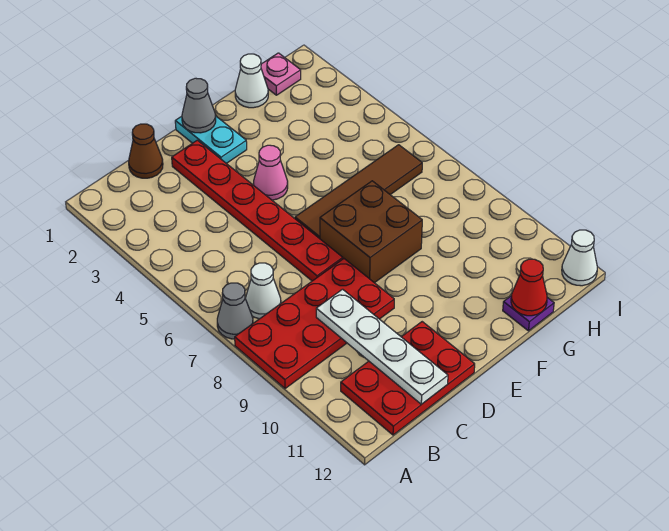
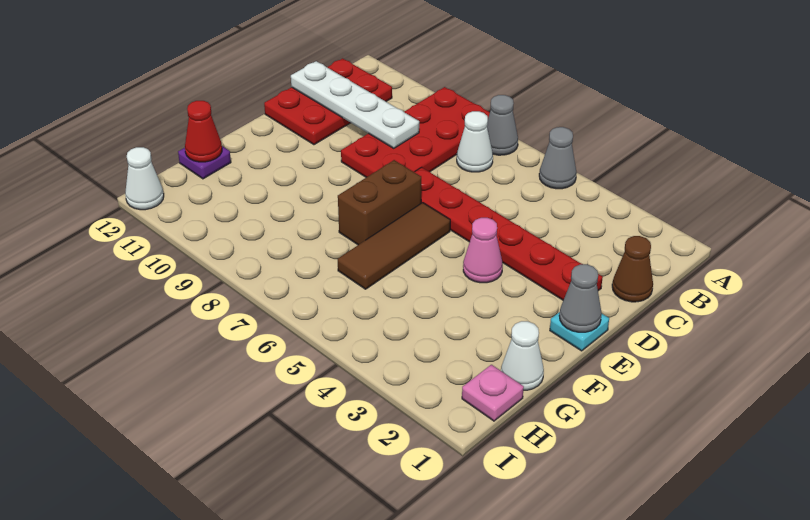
none -> grey cone A5 level 1
cyan plate E1:E2 level 1 -> cyan plate E1 level 1
brown tile E6:H6 level 1 -> brown tile E6:G6 level 1
brown brick E7:F8 level 1 -> brown brick E7:F7 level 1

